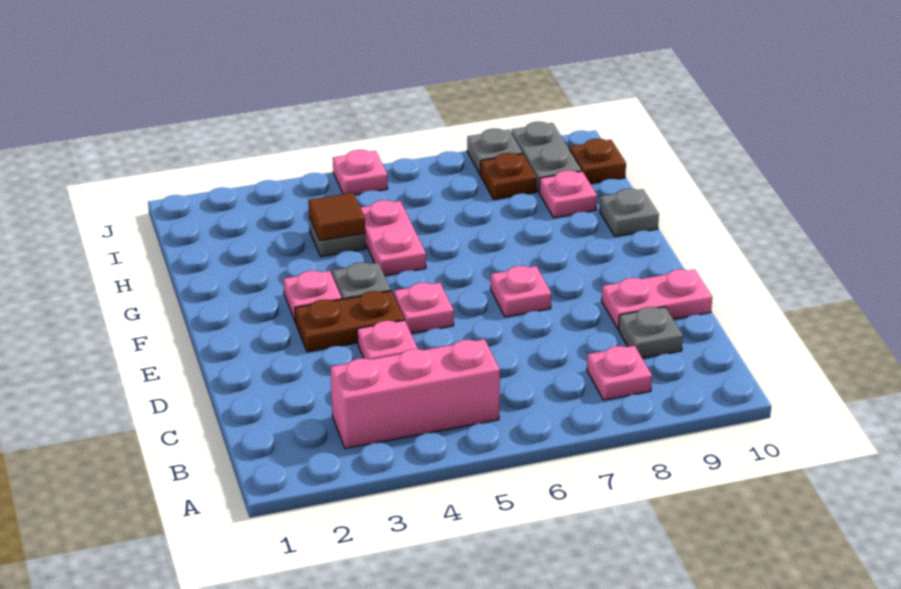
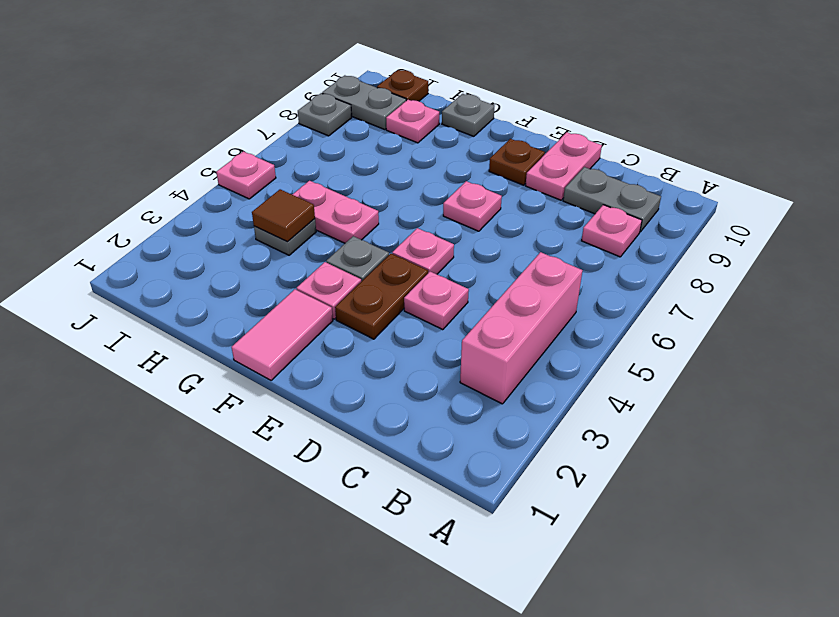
grey plate C9 level 1 -> grey plate B9:C9 level 1
none -> pink tile F1:F2 level 1
brown plate I8 level 1 -> brown plate E9 level 1

